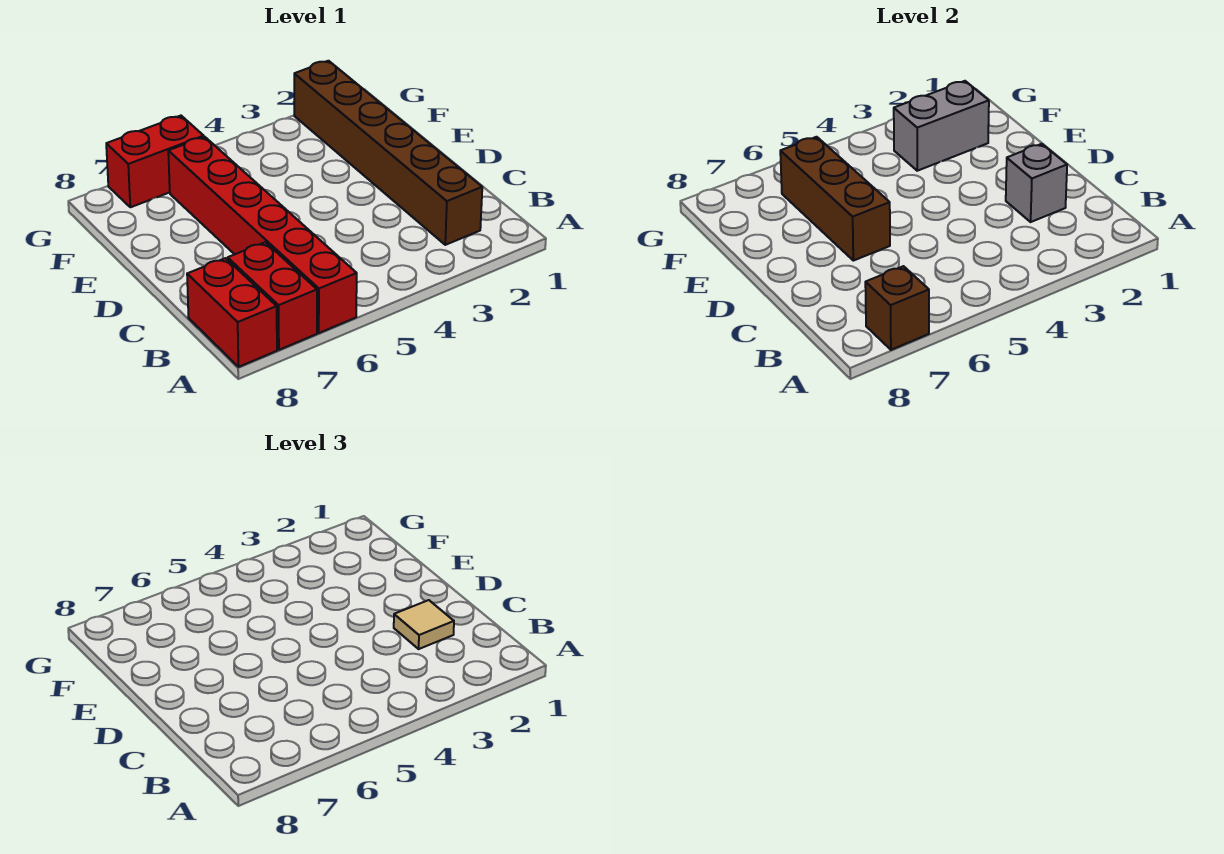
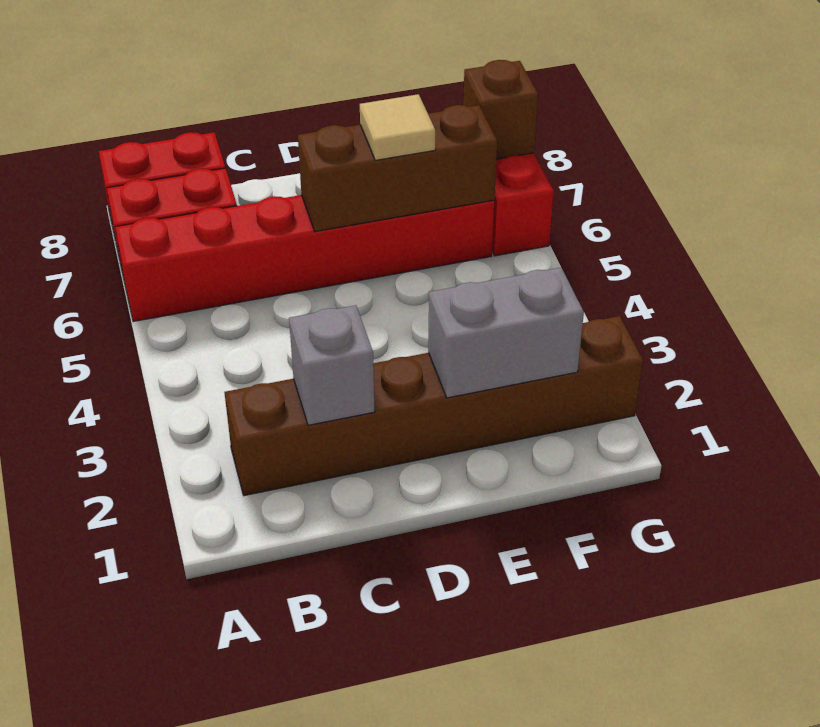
brown brick A7 level 2 -> brown brick G7 level 2
tan tile C2 level 3 -> tan tile E6 level 3
grey brick F2:F3 level 2 -> grey brick E2:F2 level 2

